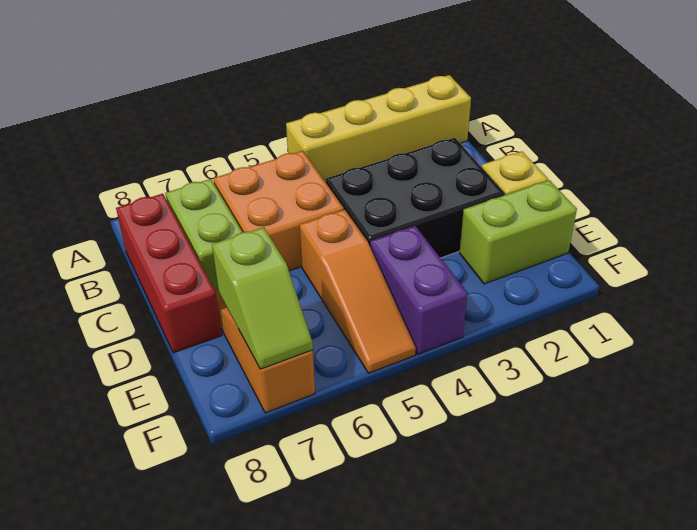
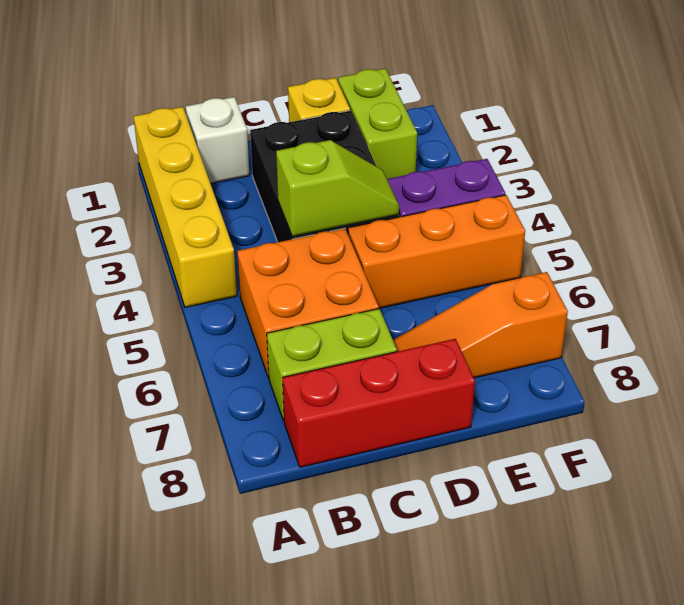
none -> white brick B1 level 1
orange slope D5:F5 level 1 top D -> orange brick D5:F5 level 1
lime slope E7:F7 level 2 top E -> lime slope C4:D4 level 2 top C

